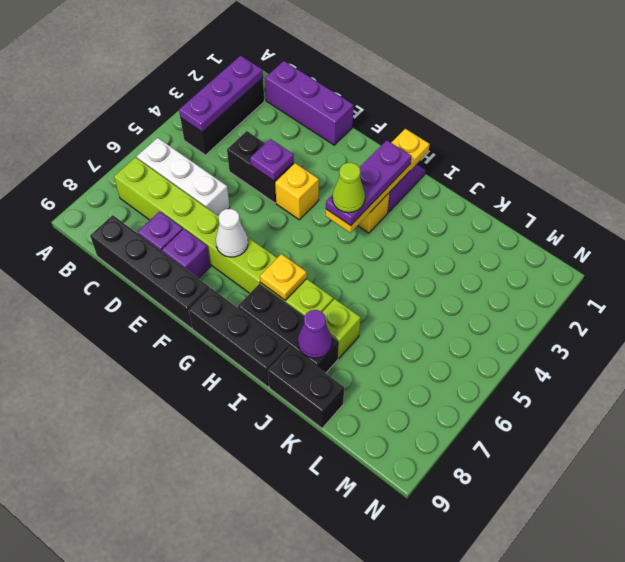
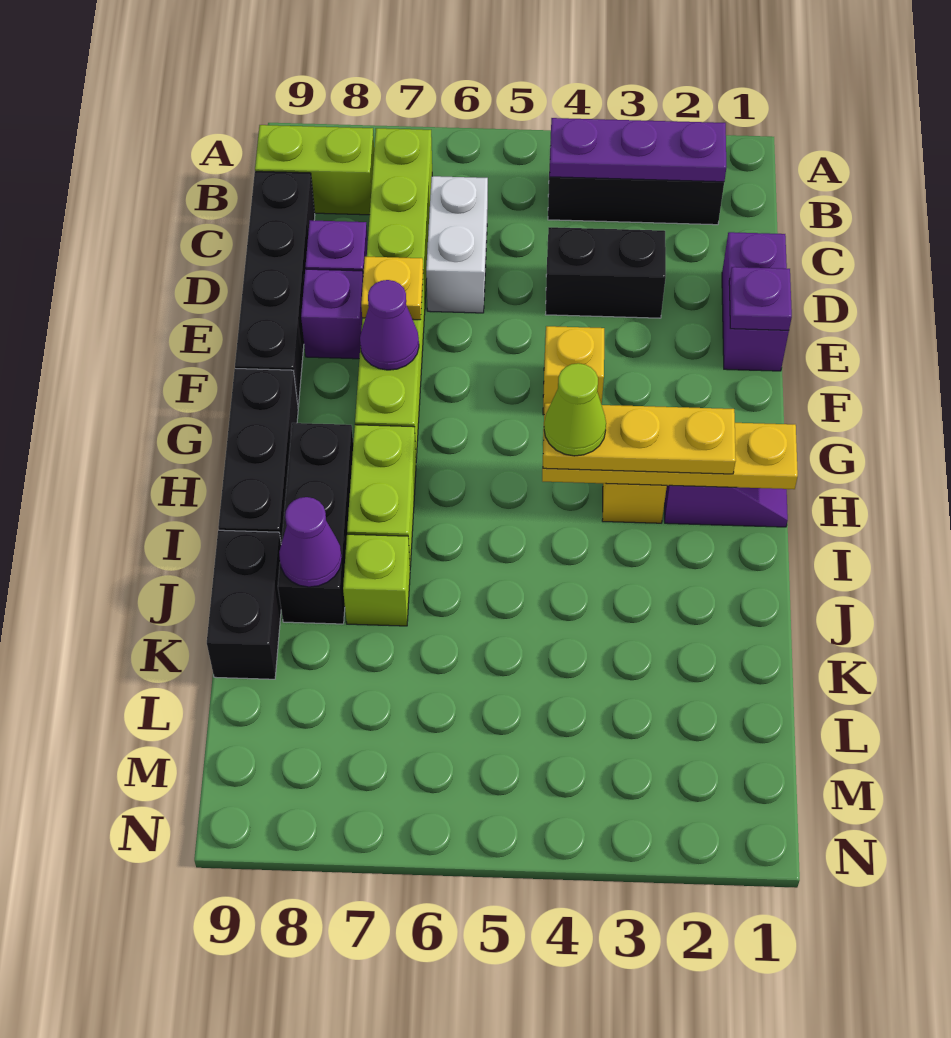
white brick B6:D6 level 1 -> white brick C6:D6 level 1
none -> lime brick B8:B9 level 1
purple brick C1:E1 level 1 -> purple brick D1:E1 level 1
black brick D4:E4 level 1 -> black brick D3:D4 level 1
purple plate E4 level 2 -> purple plate E1 level 2
white cone F7 level 2 -> purple cone F7 level 2
purple plate H2:H4 level 3 -> yellow plate H2:H4 level 3
yellow plate H7 level 2 -> yellow plate E7 level 2

